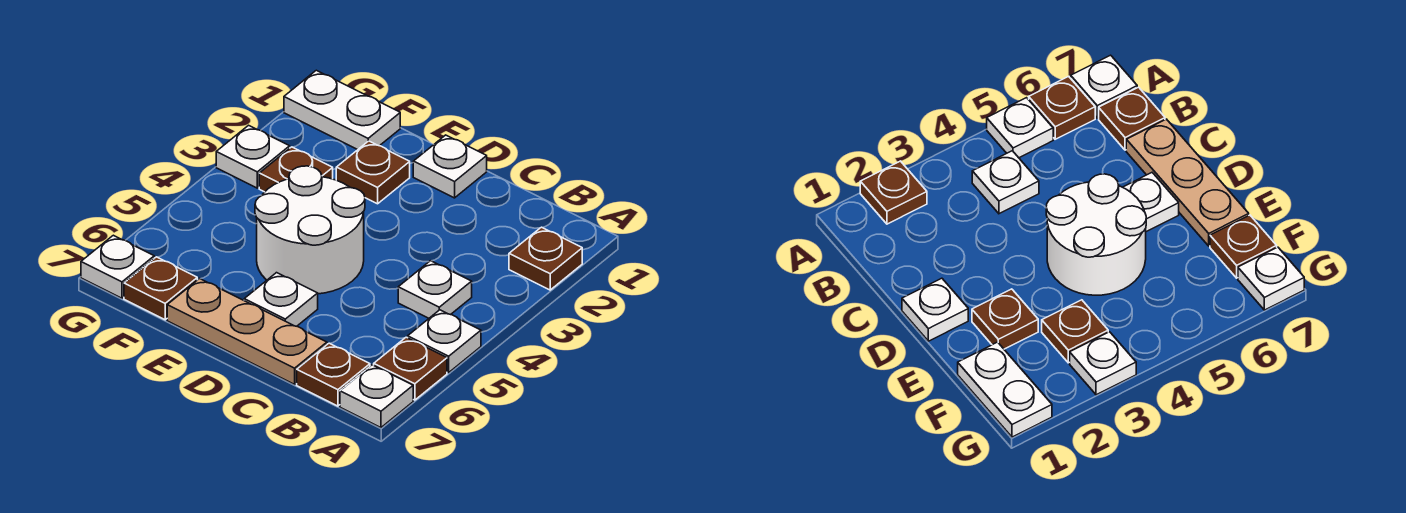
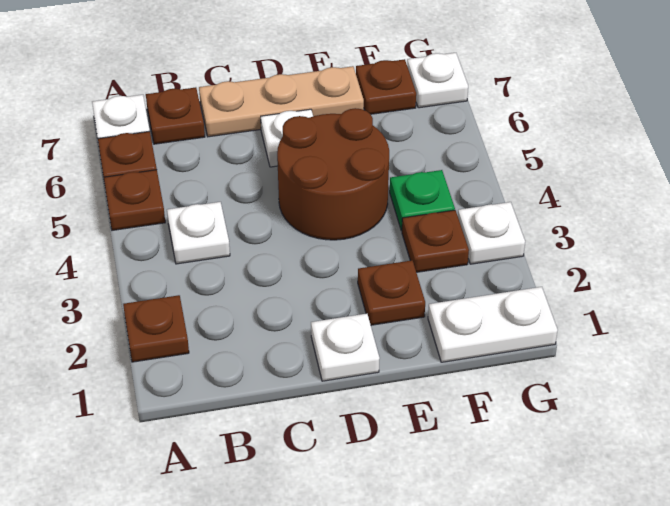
white plate A5 level 1 -> brown plate A5 level 1
white round brick D4:E5 level 1 -> brown round brick D4:E5 level 1
none -> green plate F4 level 1

